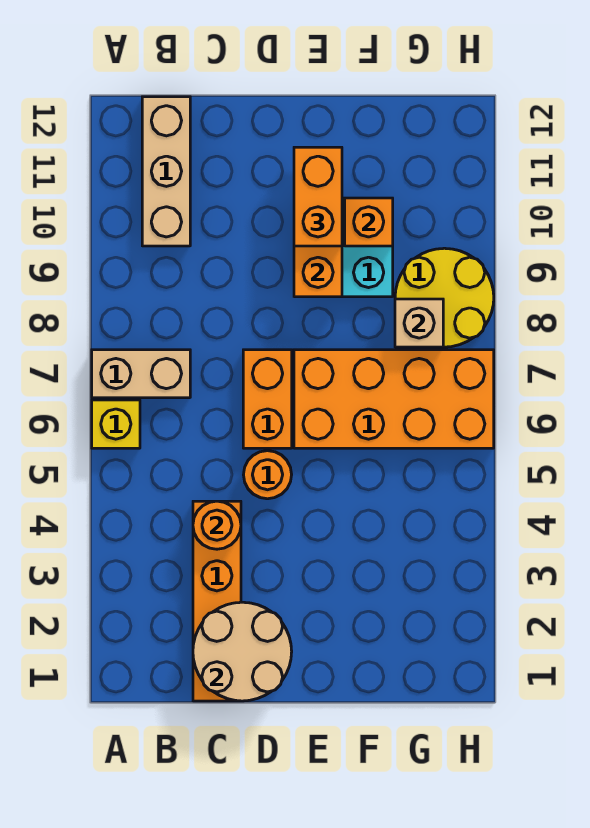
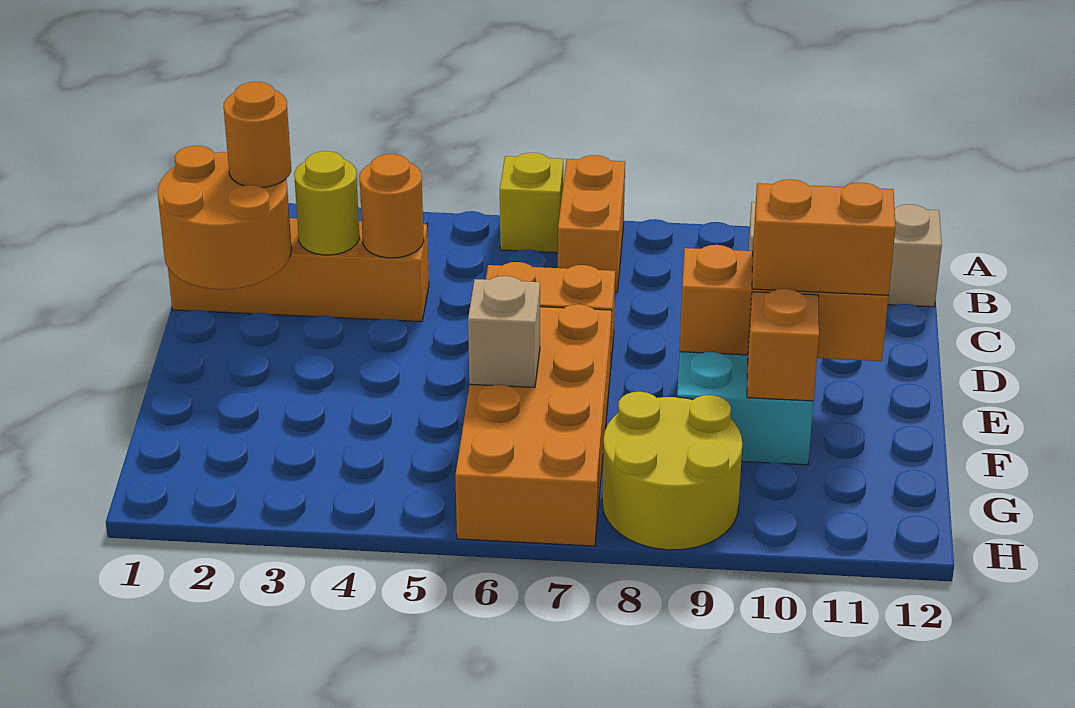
tan brick A7:B7 level 1 -> orange brick A7:B7 level 1
tan round brick C1:D2 level 2 -> orange round brick C1:D2 level 2
none -> yellow round brick C3 level 2
orange round brick D5 level 1 -> orange round brick C2 level 3
tan brick G8 level 2 -> tan brick F6 level 2

